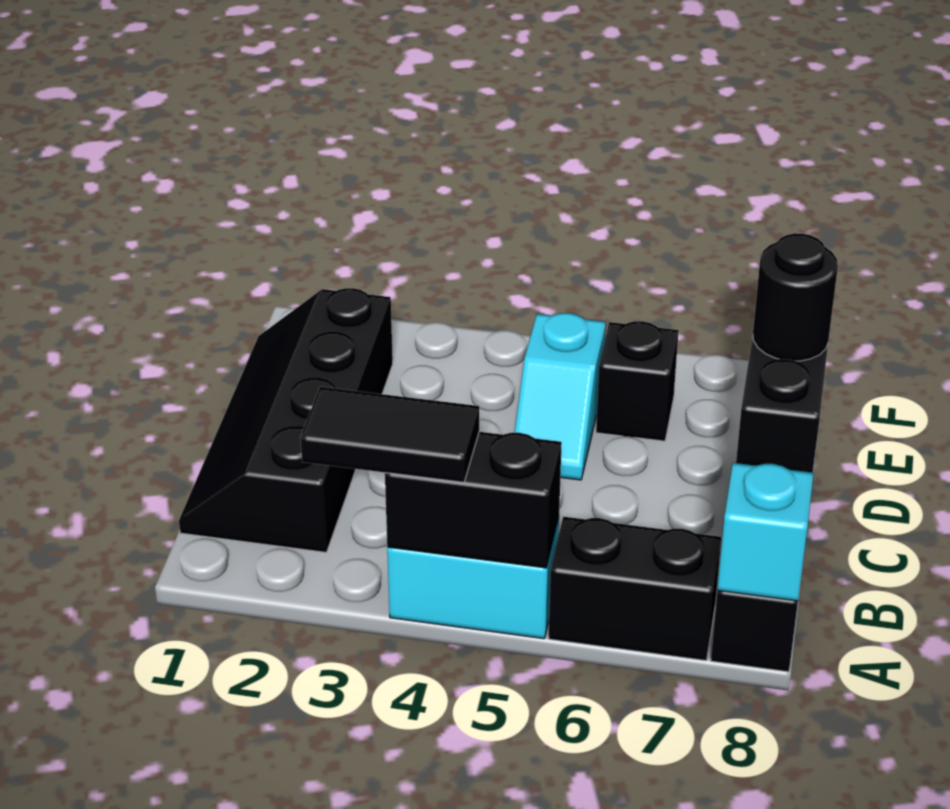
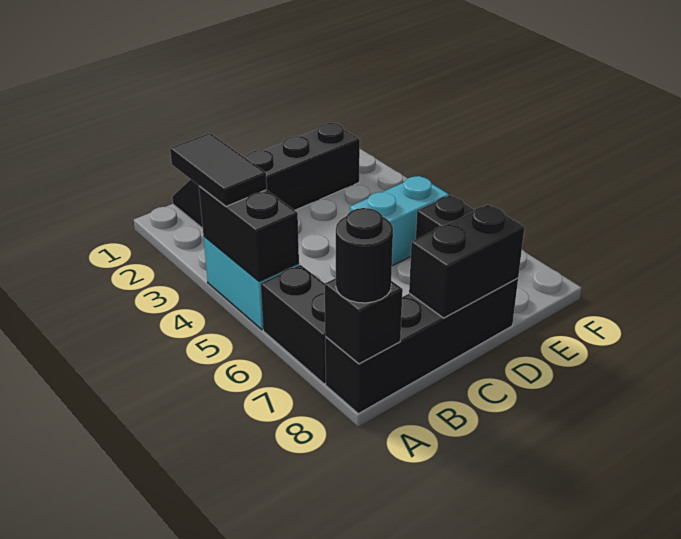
cyan brick A8 level 2 -> black brick A8 level 2
cyan slope D5:E5 level 1 top E -> cyan brick D5:E5 level 1
black round brick D8 level 3 -> black round brick A8 level 3

